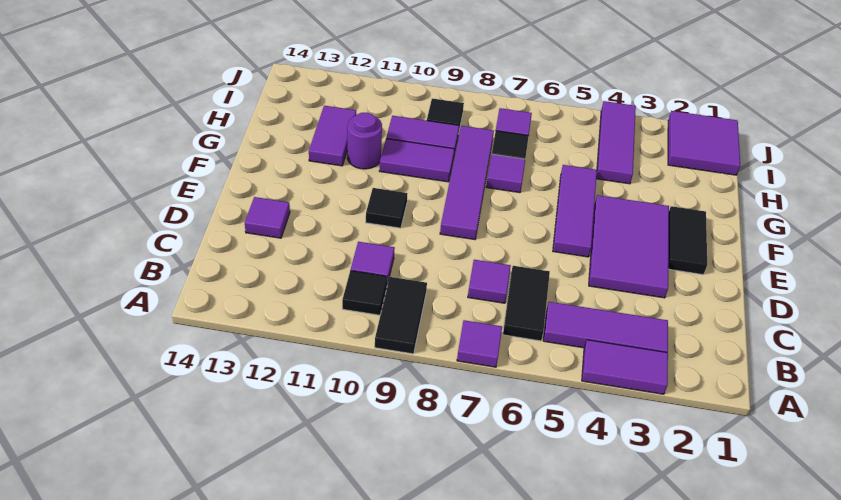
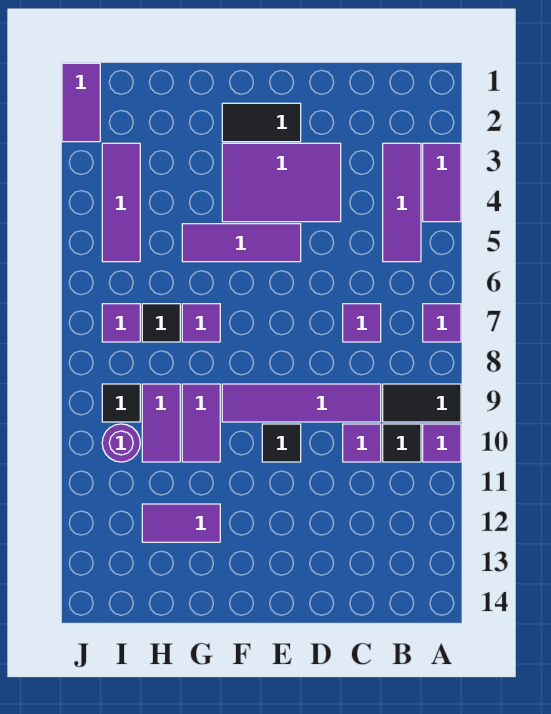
black tile B6:C6 level 1 -> none
purple tile D13 level 1 -> purple tile A10 level 1
purple tile E8:H8 level 1 -> purple tile C9:F9 level 1
purple round brick G11 level 1 -> purple round brick I10 level 1
purple tile H4:J4 level 1 -> purple tile I3:I5 level 1
purple tile I1:J2 level 1 -> purple tile J1:J2 level 1

